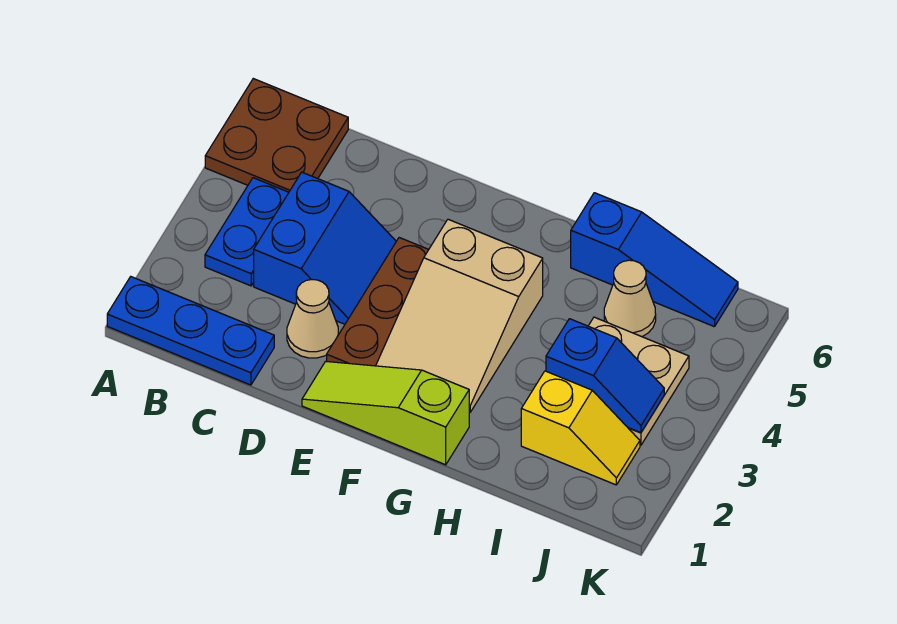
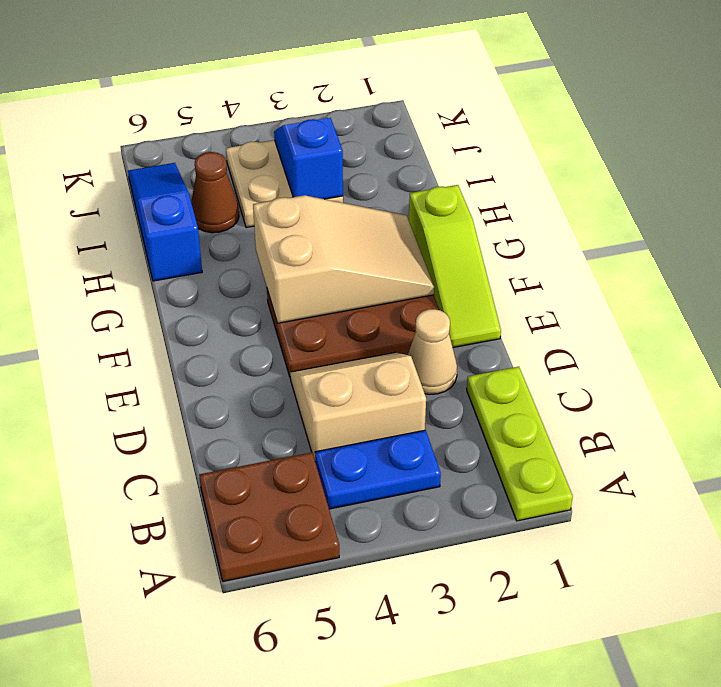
blue plate A1:C1 level 1 -> lime plate A1:C1 level 1
blue slope C3:D4 level 1 top C -> tan slope C3:D4 level 1 top C
yellow slope I2:J2 level 1 top I -> none
tan cone I5 level 1 -> brown cone I5 level 1

